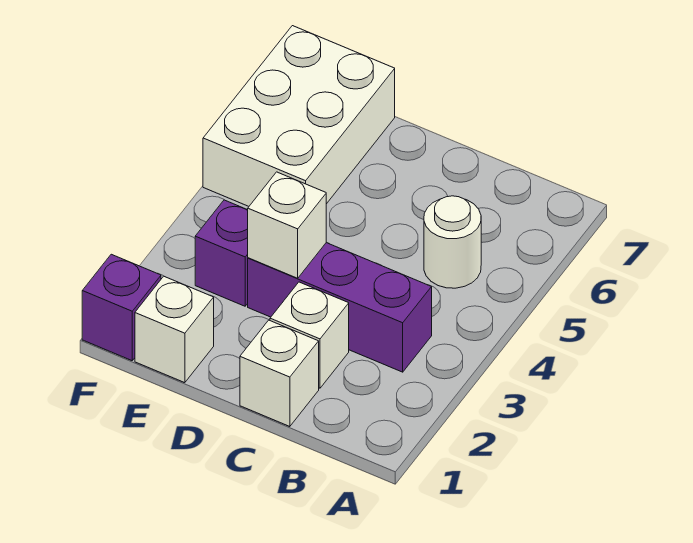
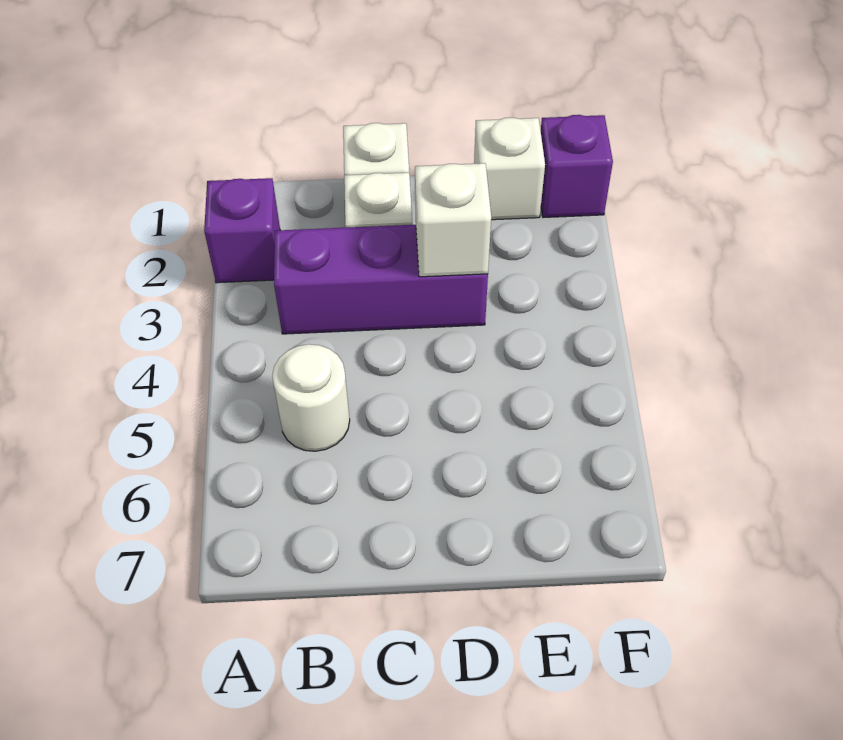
purple brick E3 level 1 -> purple brick A2 level 1
white brick E5:F7 level 1 -> none

